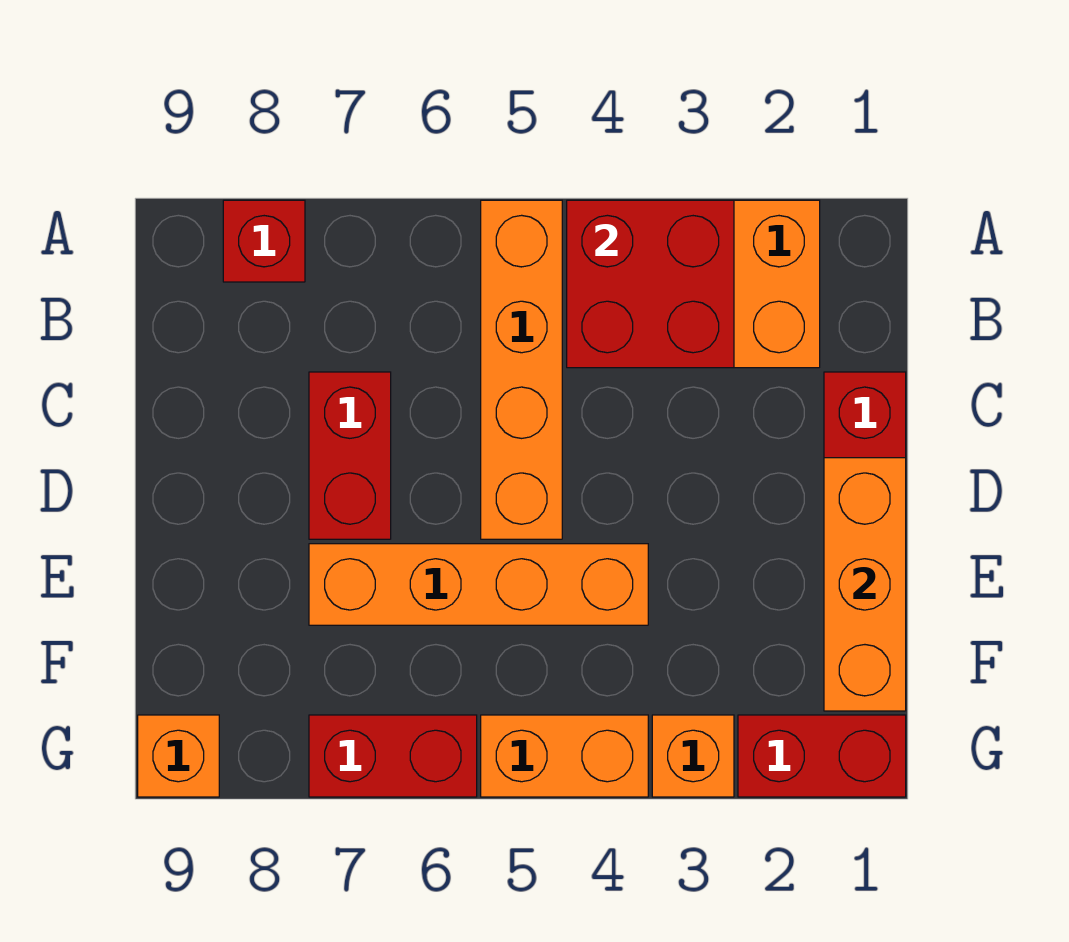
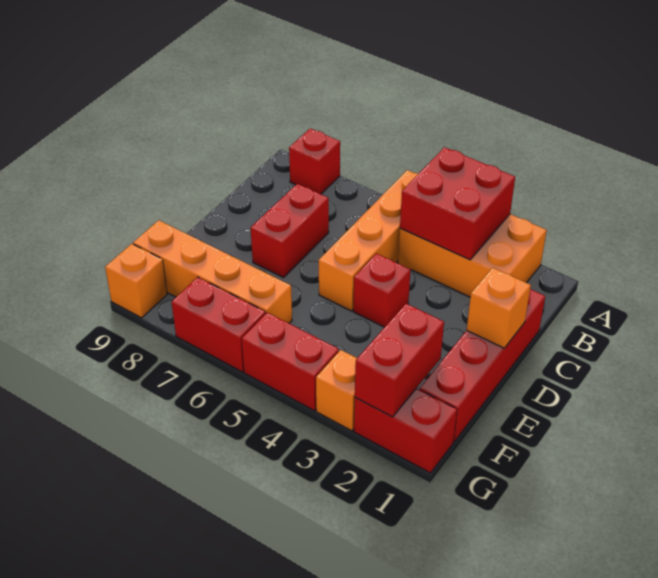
orange brick D1:F1 level 2 -> orange brick D1 level 2
none -> red brick D4 level 1
orange brick E4:E7 level 1 -> orange brick F6:F9 level 1
none -> red brick F2:G2 level 2
orange brick G4:G5 level 1 -> red brick G4:G5 level 1

